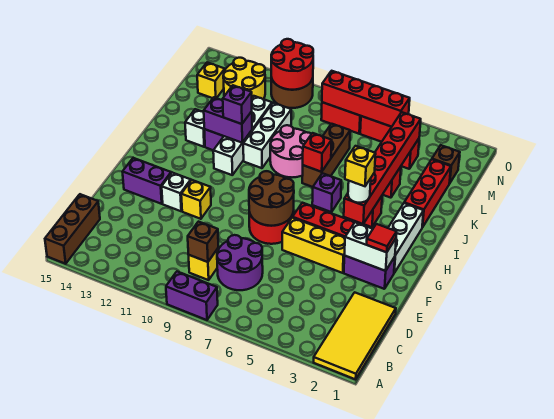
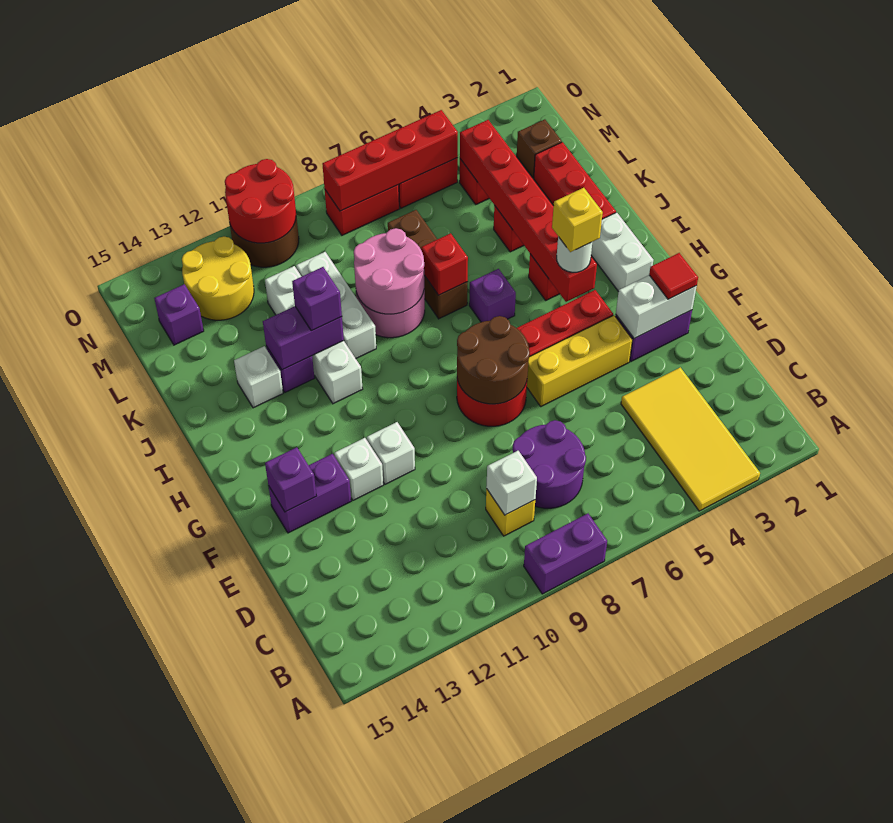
yellow tile A1:D2 level 1 -> yellow tile A3:D4 level 1
brown brick A15:C15 level 1 -> none
brown brick C9 level 2 -> white brick C9 level 2
yellow brick F11 level 1 -> white brick F11 level 1
none -> purple brick F14 level 2
white brick G2:I2 level 1 -> white brick H2:I2 level 1
none -> pink round brick J8:K9 level 2
yellow brick M14 level 1 -> purple brick M14 level 1

